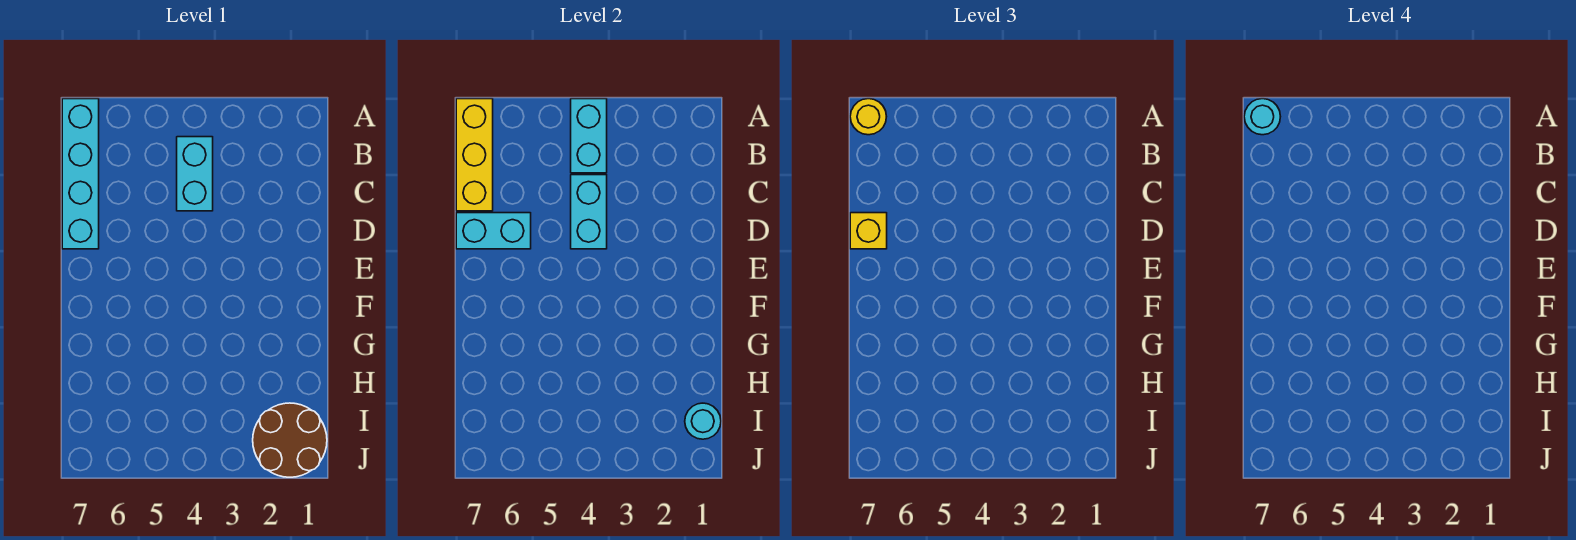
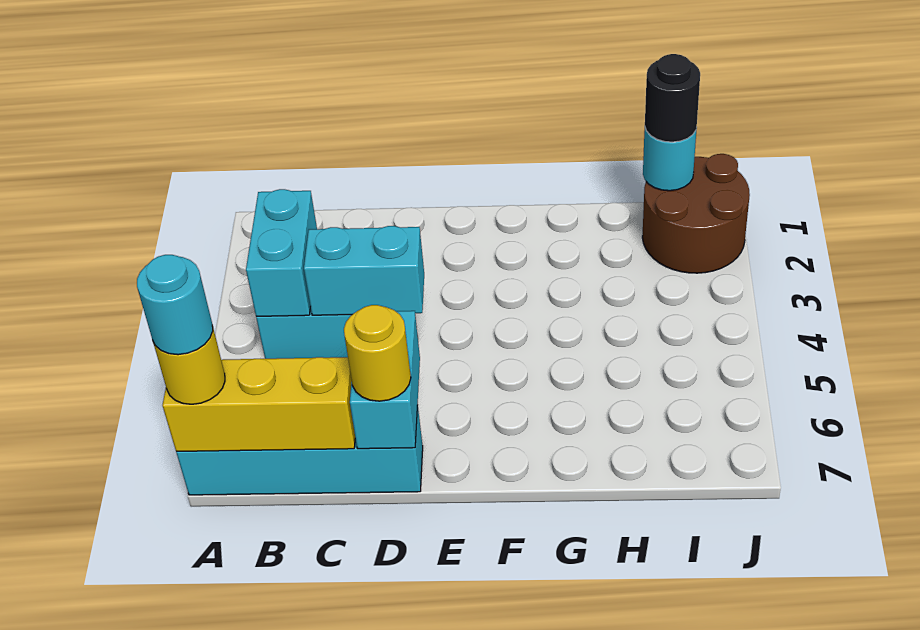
cyan brick A4:B4 level 2 -> cyan brick B3:B4 level 2
yellow brick D7 level 3 -> yellow round brick D7 level 3
none -> black round brick I1 level 3

